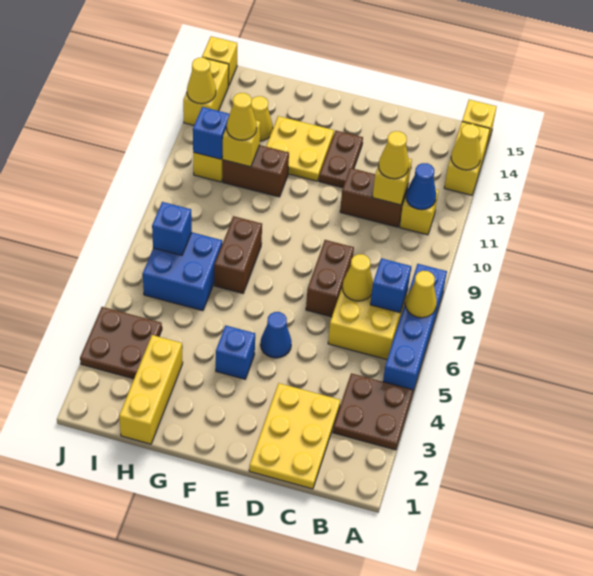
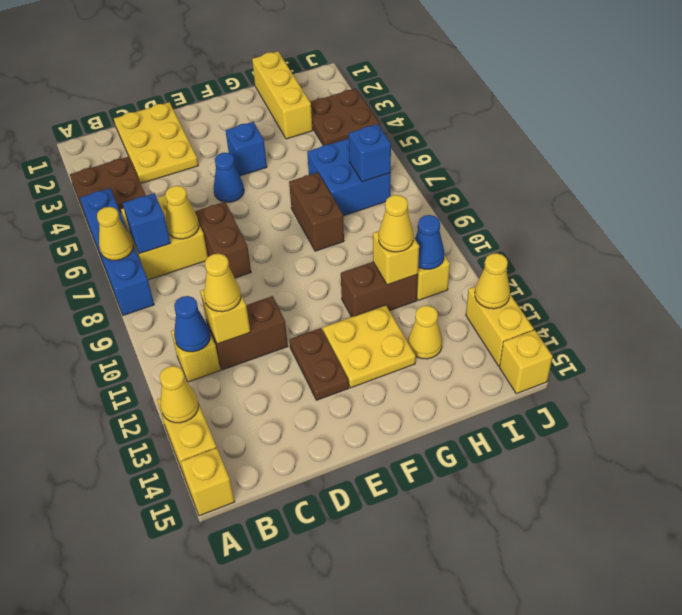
blue brick I11 level 2 -> blue cone I11 level 2

